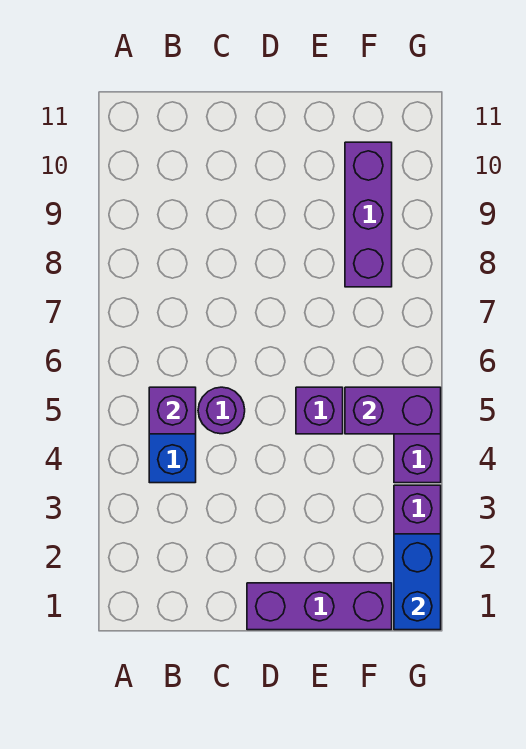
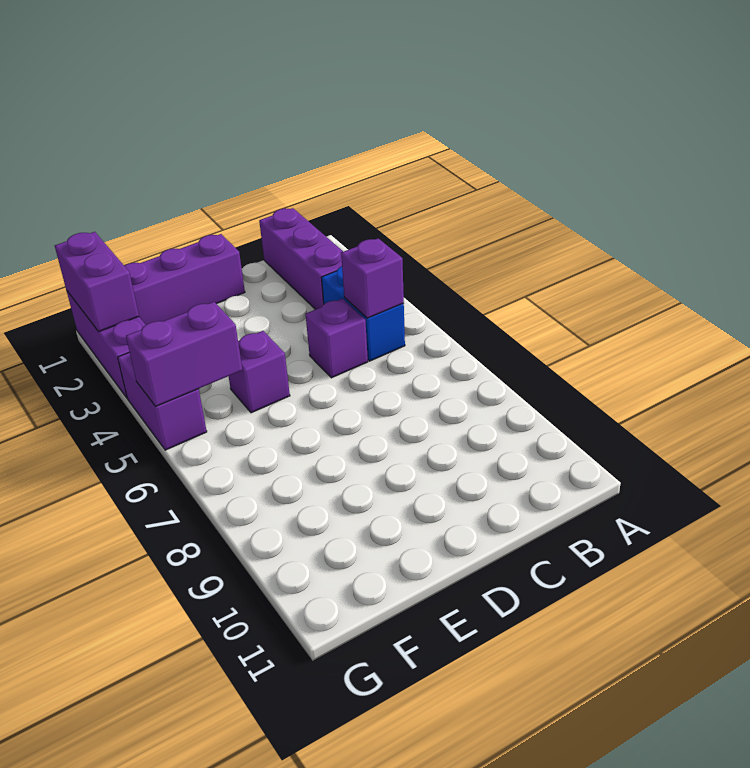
purple round brick C5 level 1 -> purple brick C5 level 1
purple brick F8:F10 level 1 -> purple brick B1:B3 level 1
blue brick G1:G2 level 2 -> purple brick G1:G2 level 2

